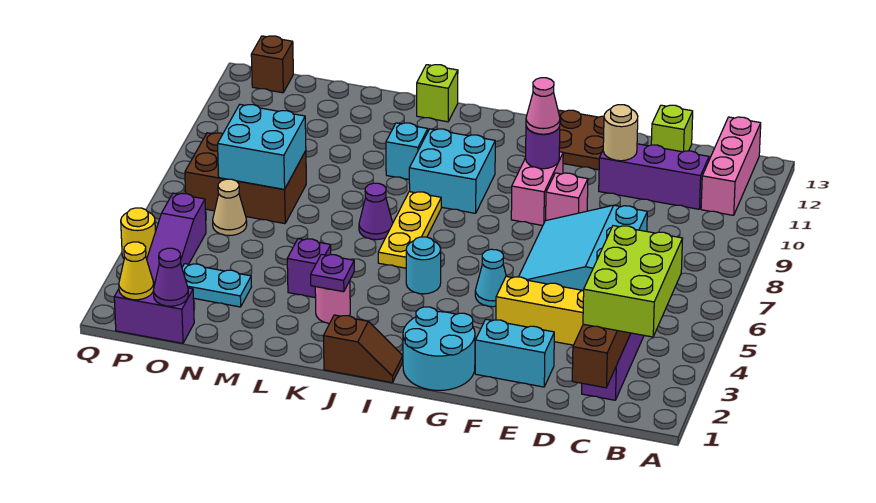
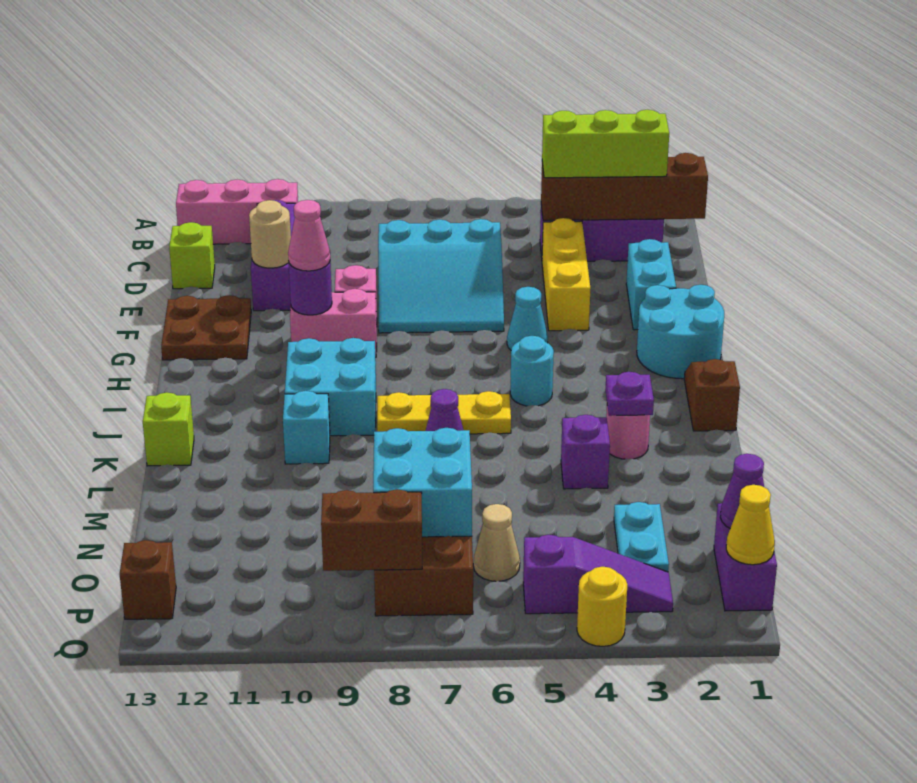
lime brick B2:C4 level 3 -> lime brick C2:C4 level 3
none -> brown brick P8:P9 level 2

